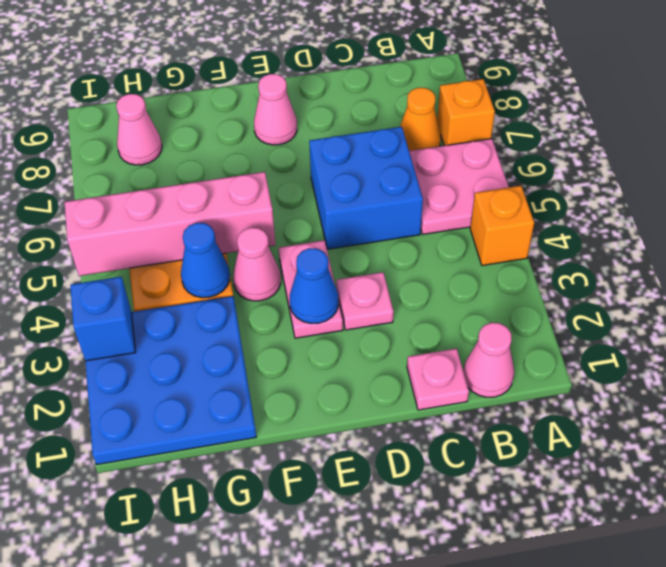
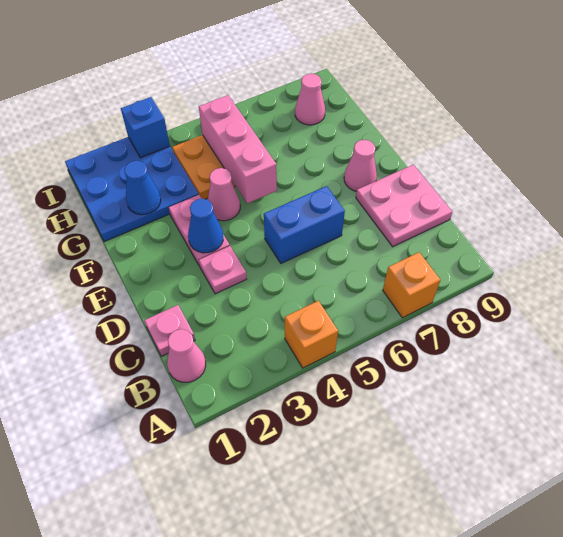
pink plate A5:B6 level 1 -> pink plate C8:D9 level 1
orange cone B7 level 1 -> none
blue brick C5:D6 level 1 -> blue brick D5:D6 level 1
pink plate E3:E4 level 1 -> pink plate E3:F3 level 1
pink brick F5:I5 level 2 -> pink brick F5:H5 level 2
blue cone G4 level 2 -> blue cone G2 level 2

